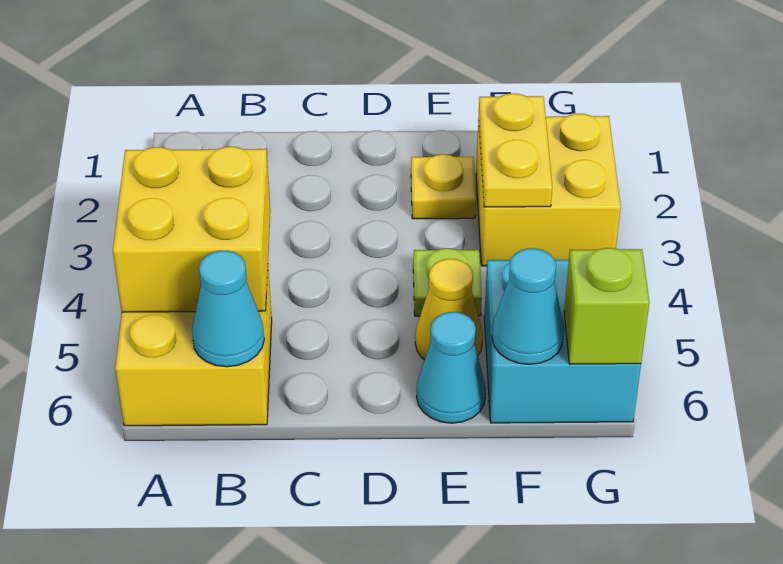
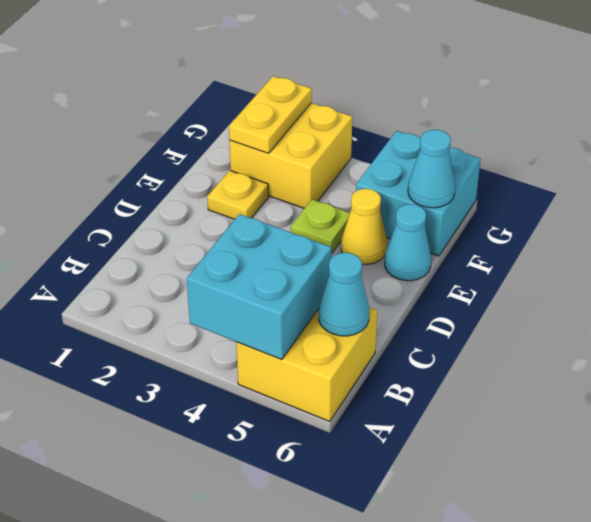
yellow brick A4:B5 level 2 -> cyan brick A4:B5 level 2
yellow plate F2:F3 level 2 -> yellow plate F2:G2 level 2
lime brick G6 level 2 -> none

